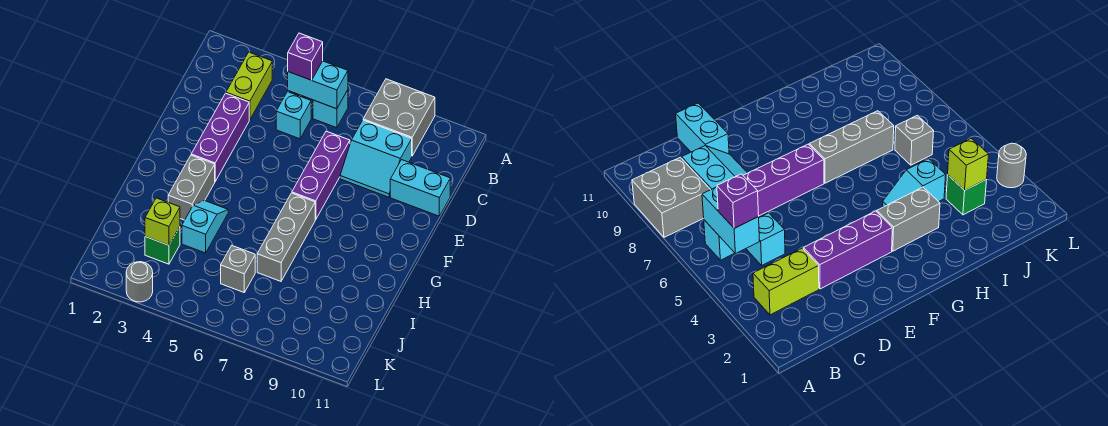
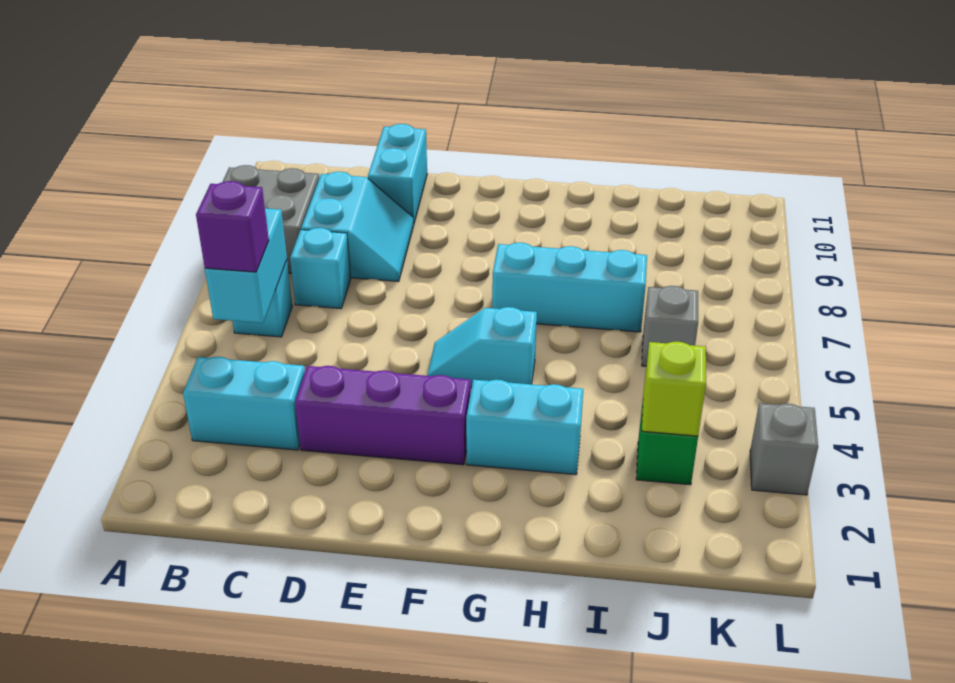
lime brick B3:C3 level 1 -> cyan brick B3:C3 level 1
cyan brick C5 level 1 -> cyan brick C7 level 1
purple brick D7:F7 level 1 -> none
grey brick G3:H3 level 1 -> cyan brick G3:H3 level 1
grey brick G7:I7 level 1 -> cyan brick G7:I7 level 1
cyan slope H4:I4 level 1 top I -> cyan slope F5:G5 level 1 top G
grey round brick L3 level 1 -> grey brick L3 level 1

